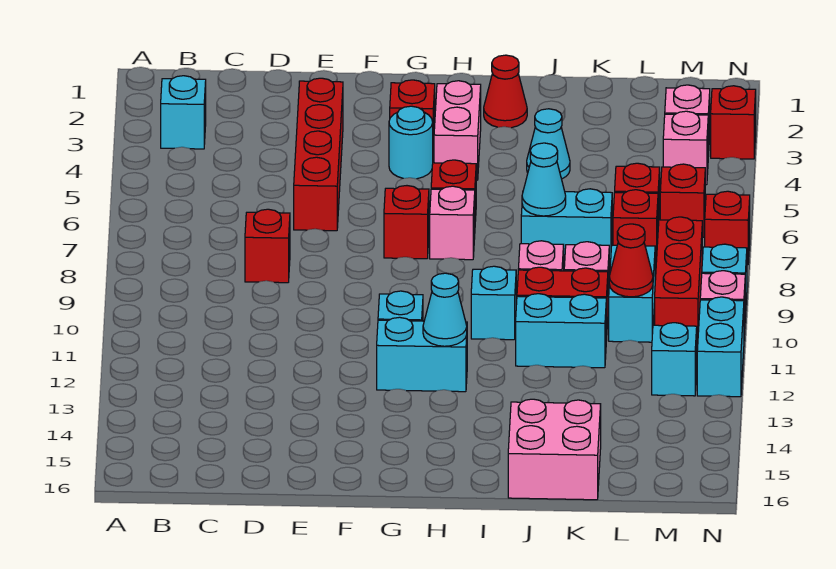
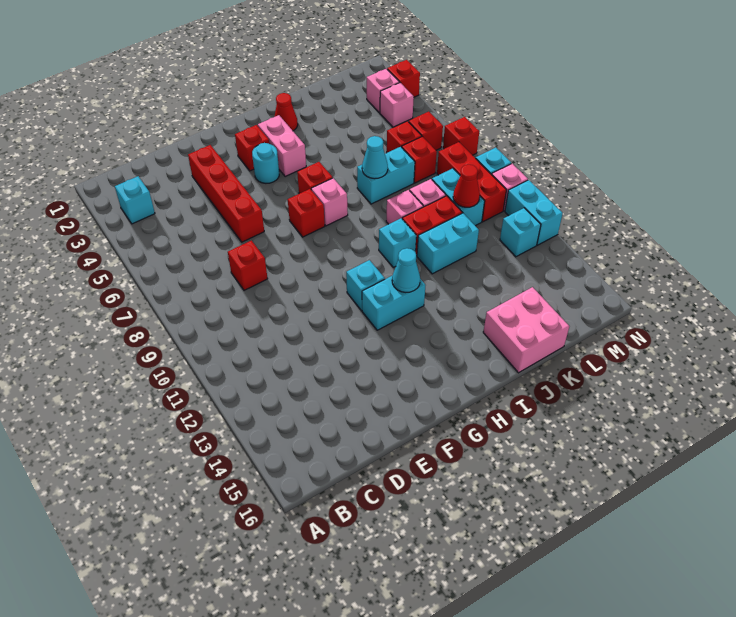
cyan cone J4 level 1 -> none

